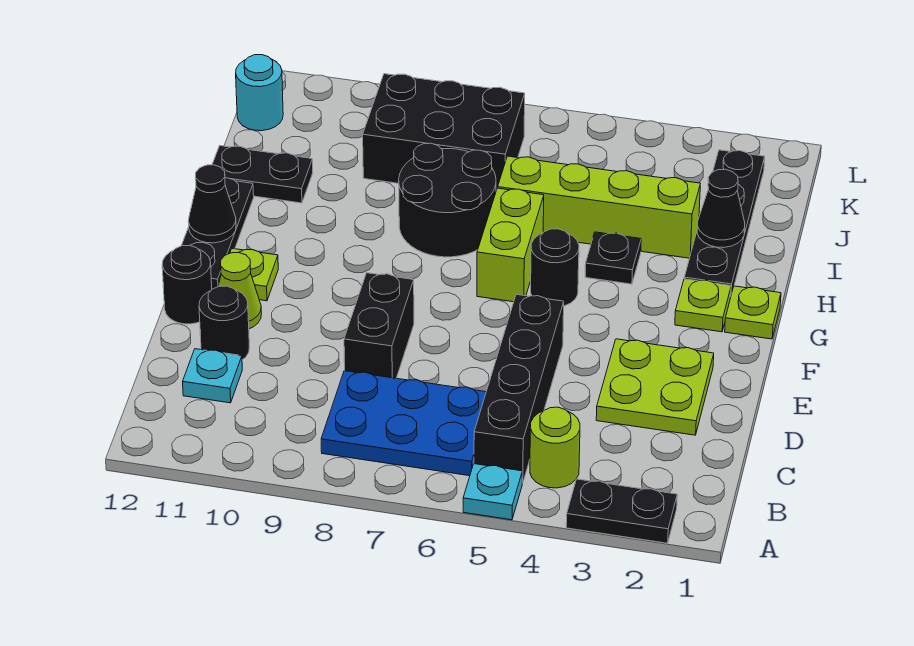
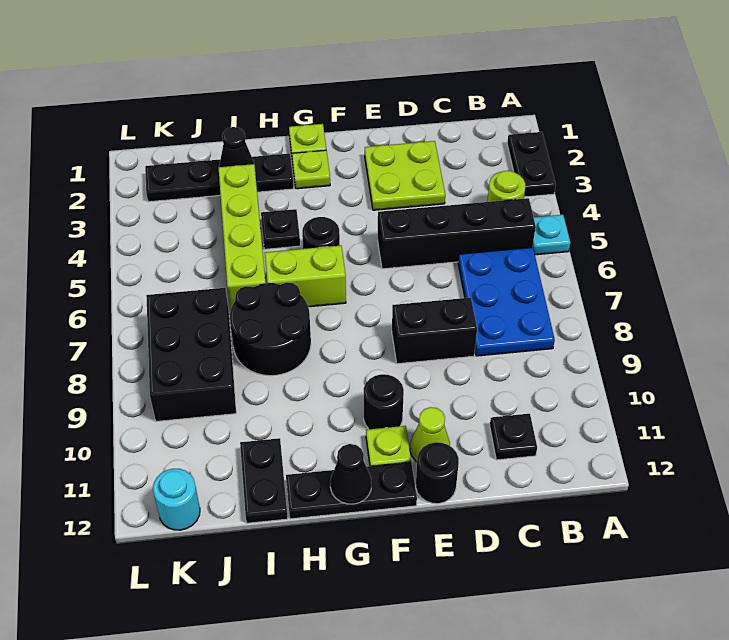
cyan plate C11 level 1 -> black plate C11 level 1
black round brick D11 level 1 -> black round brick F10 level 1

